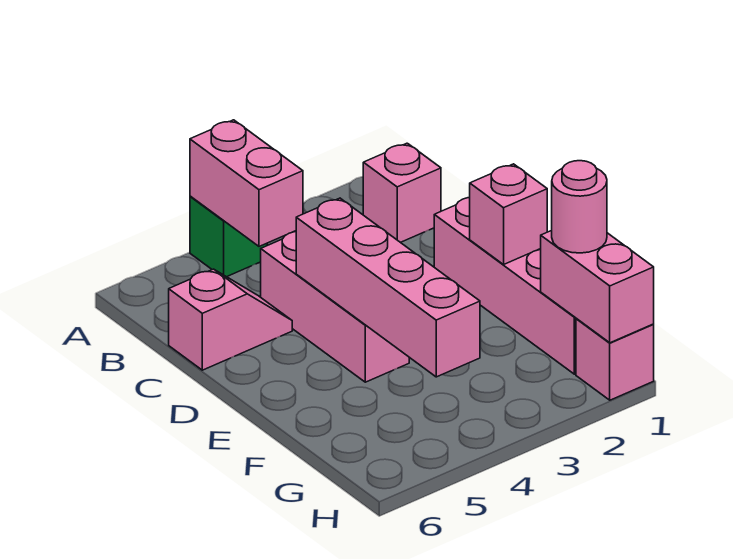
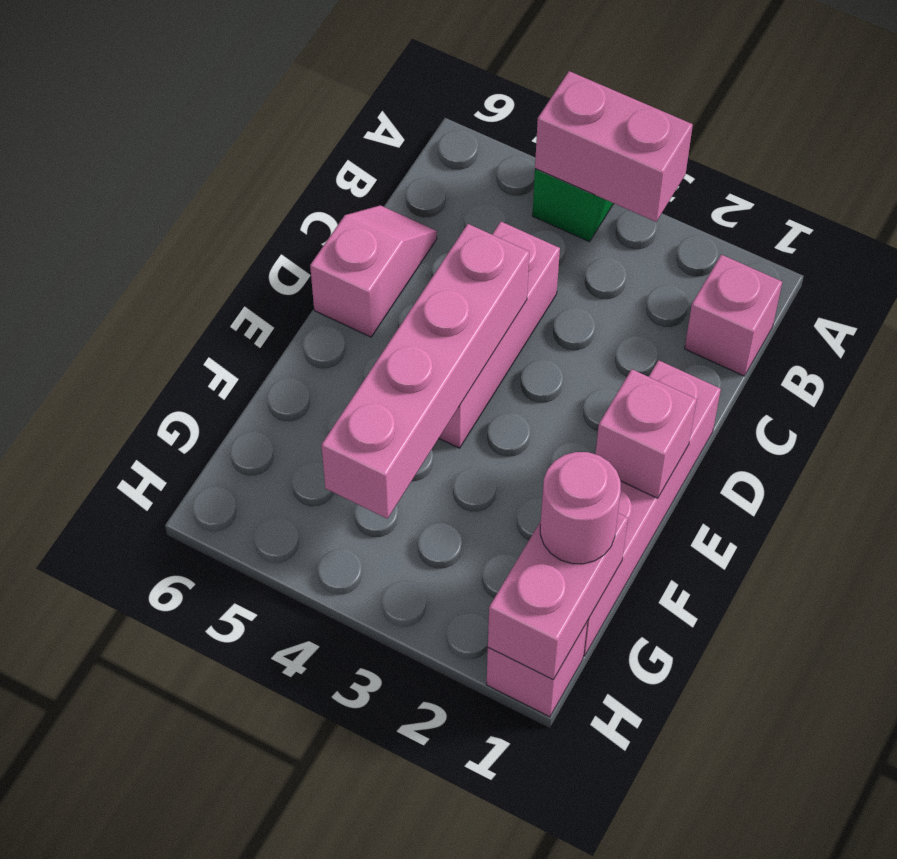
pink brick A4:B4 level 2 -> pink brick A3:A4 level 2
pink slope C5:C6 level 1 top 6 -> pink slope C6:D6 level 1 top D

